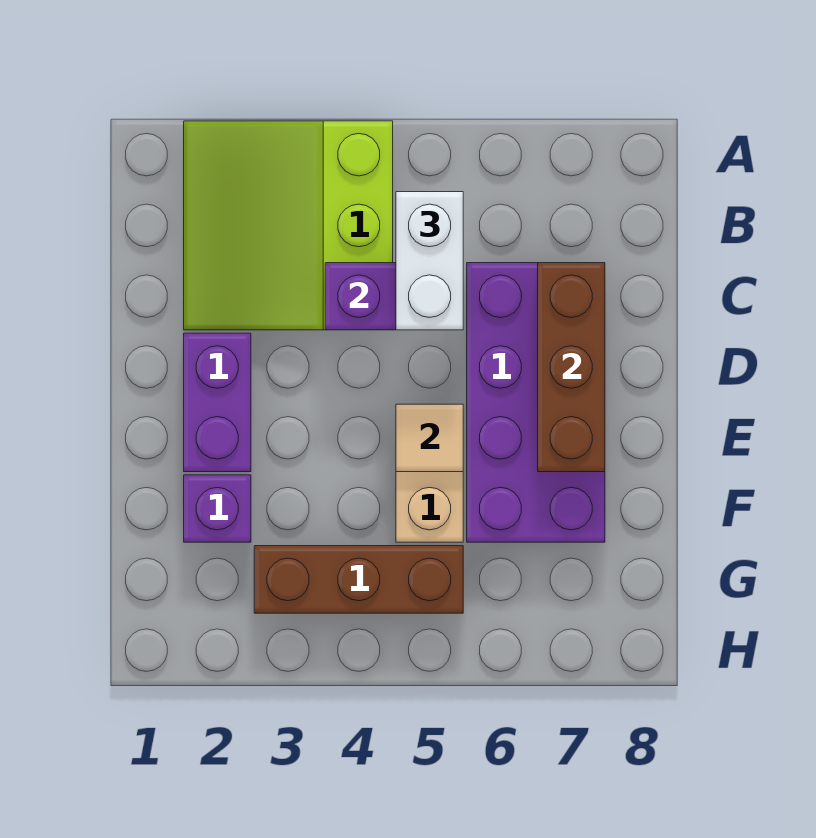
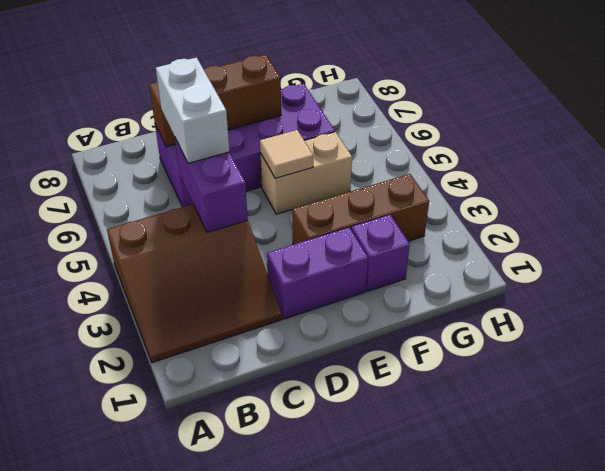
lime slope A2:C4 level 1 top 4 -> brown slope A2:C4 level 1 top 4
white brick B5:C5 level 3 -> white brick C5:C6 level 3
brown brick G3:G5 level 1 -> brown brick E3:G3 level 1

